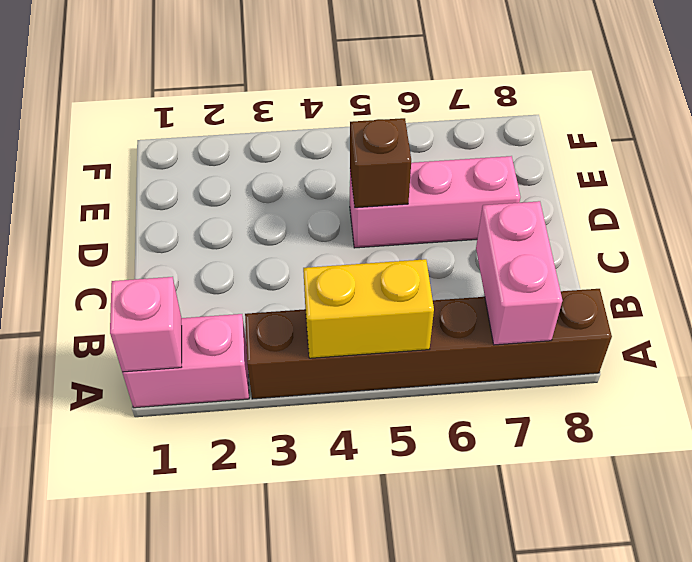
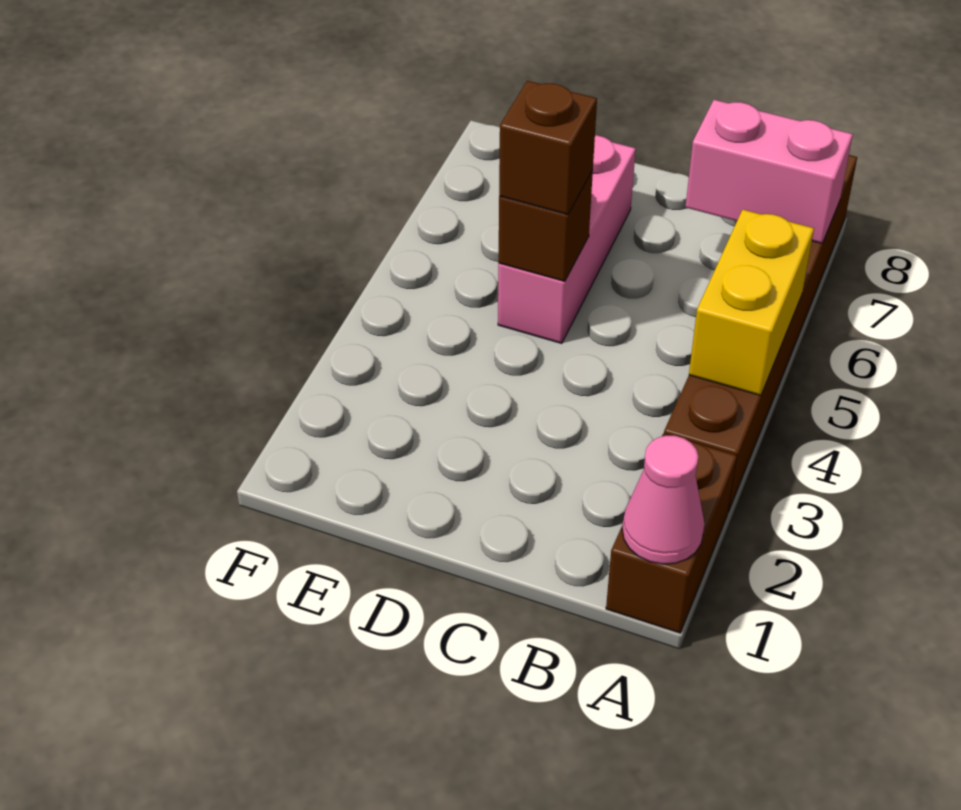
pink brick A1:A2 level 1 -> brown brick A1:A2 level 1
pink brick A1 level 2 -> pink cone A1 level 2
none -> brown brick D5 level 3

